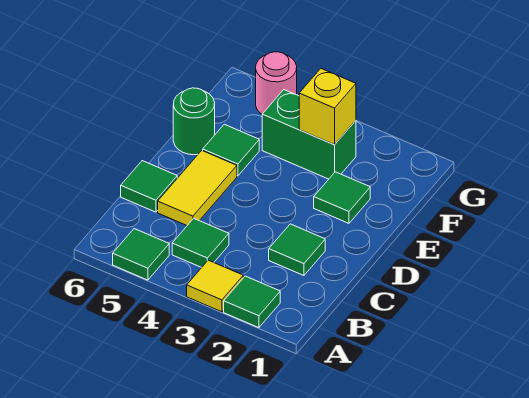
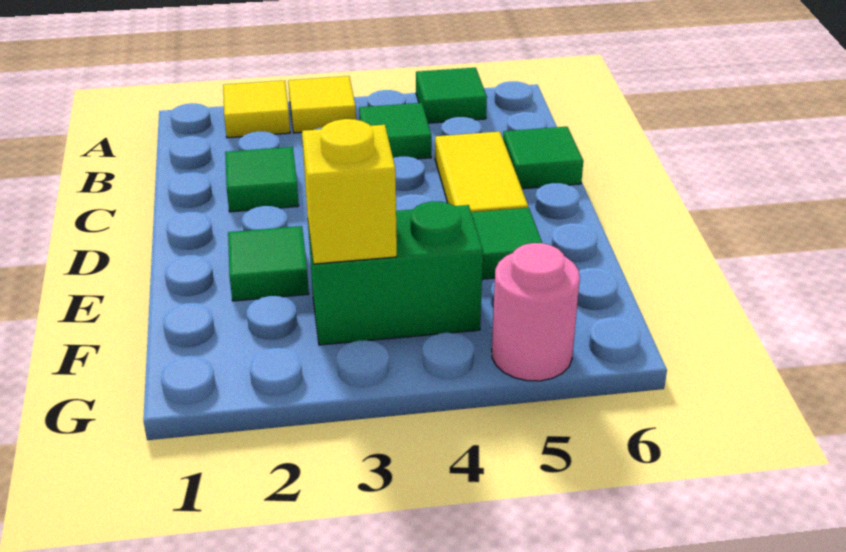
green tile A2 level 1 -> yellow tile A2 level 1
green round brick E6 level 1 -> none

